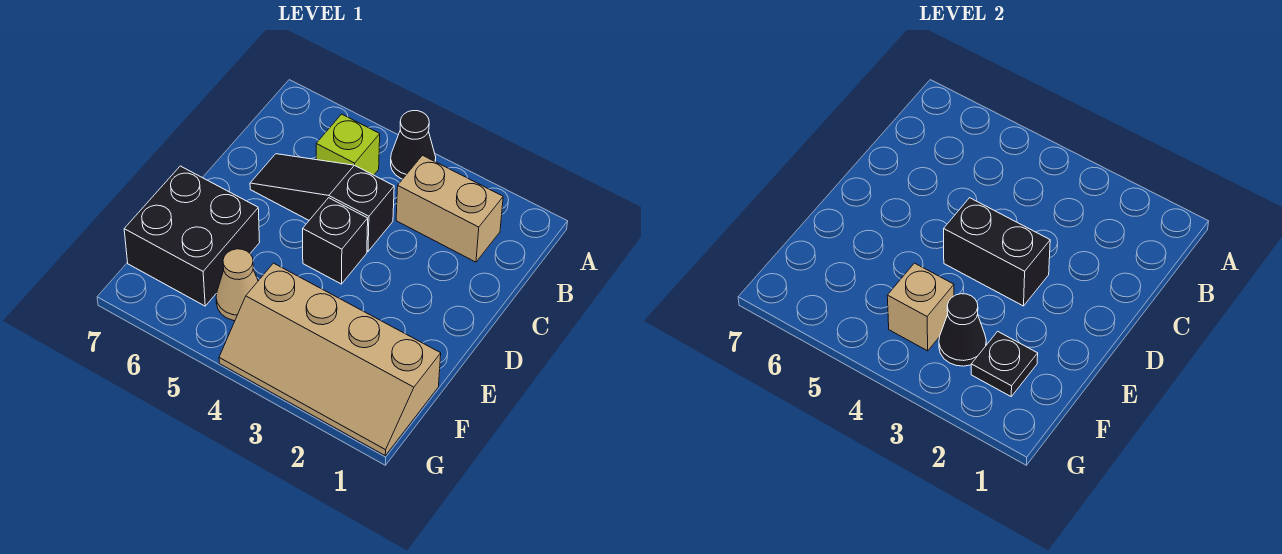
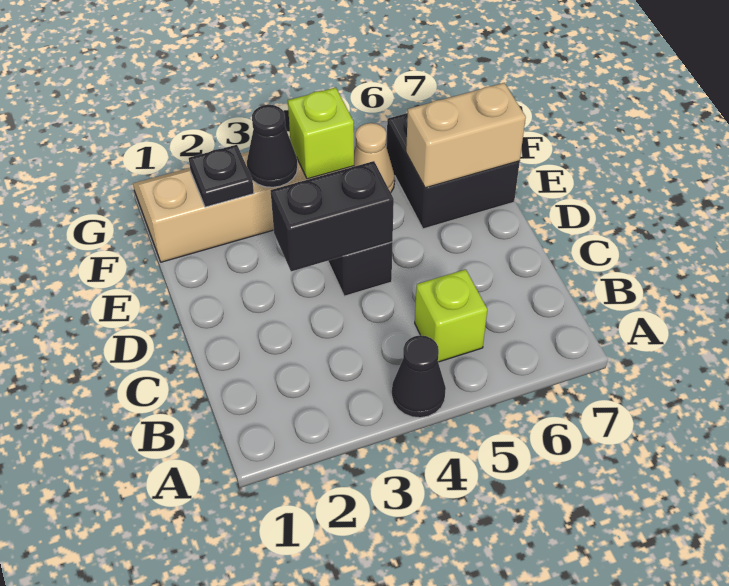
tan brick B2:B3 level 1 -> tan brick E6:E7 level 2
black slope C4:C6 level 1 top 4 -> none
tan brick F4 level 2 -> lime brick F4 level 2

